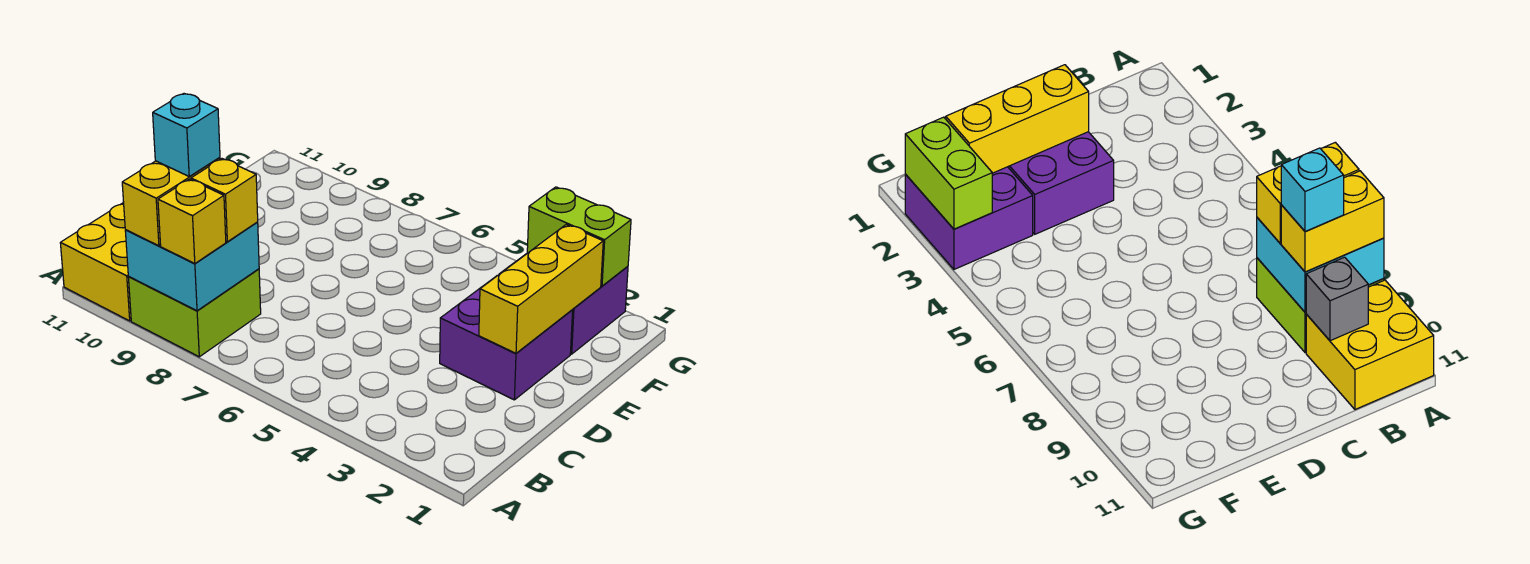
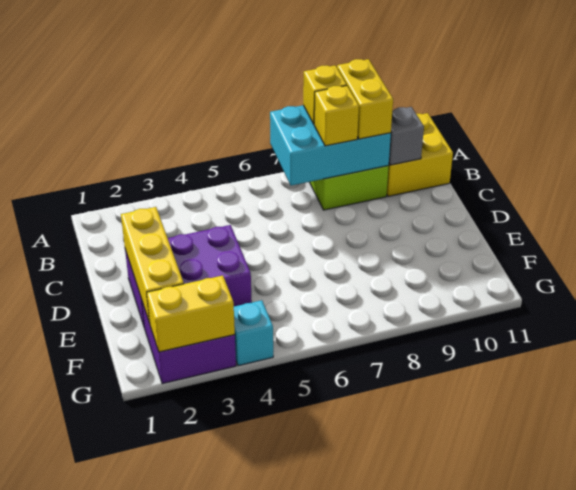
cyan brick A8:B9 level 2 -> cyan brick A7:B9 level 2
cyan brick B9 level 4 -> cyan brick G4 level 1
purple brick D2:E3 level 1 -> purple brick D2:E4 level 1
lime brick G2:G3 level 2 -> yellow brick G2:G3 level 2

